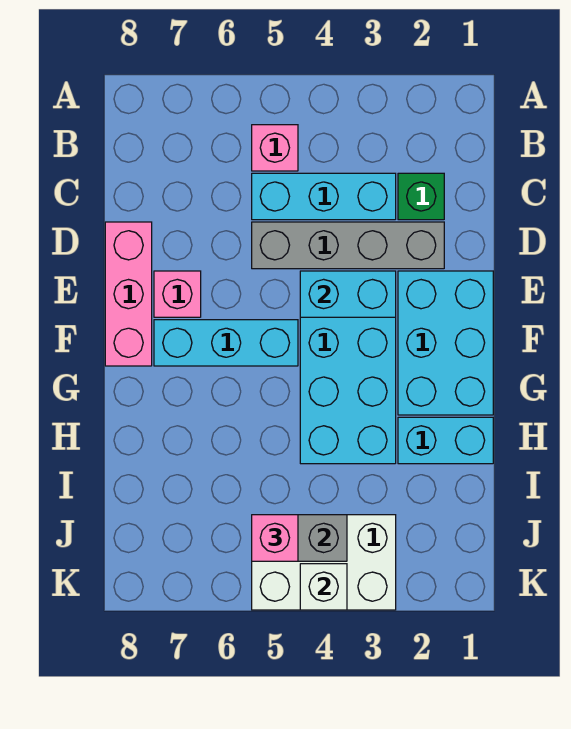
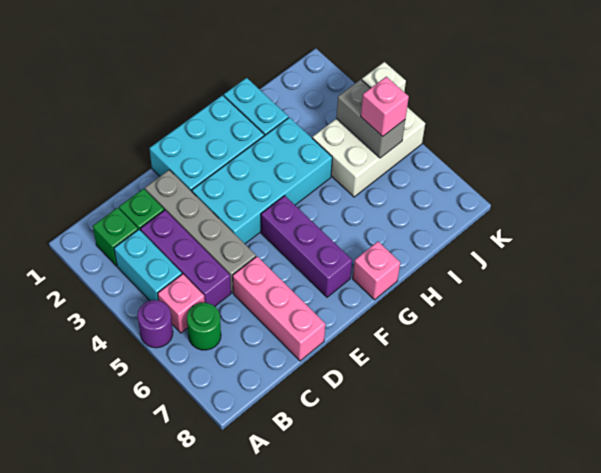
none -> purple round brick A5 level 1
none -> green brick B2 level 1
none -> green round brick B6 level 1
cyan brick C3:C5 level 1 -> purple brick C3:C5 level 1
pink brick D8:F8 level 1 -> pink brick D6:D8 level 1
cyan brick E3:E4 level 2 -> cyan brick B3:B4 level 1
pink brick E7 level 1 -> pink brick G8 level 1
cyan brick F5:F7 level 1 -> purple brick F5:F7 level 1
white brick J3:K5 level 1 -> white brick I4:K5 level 1

